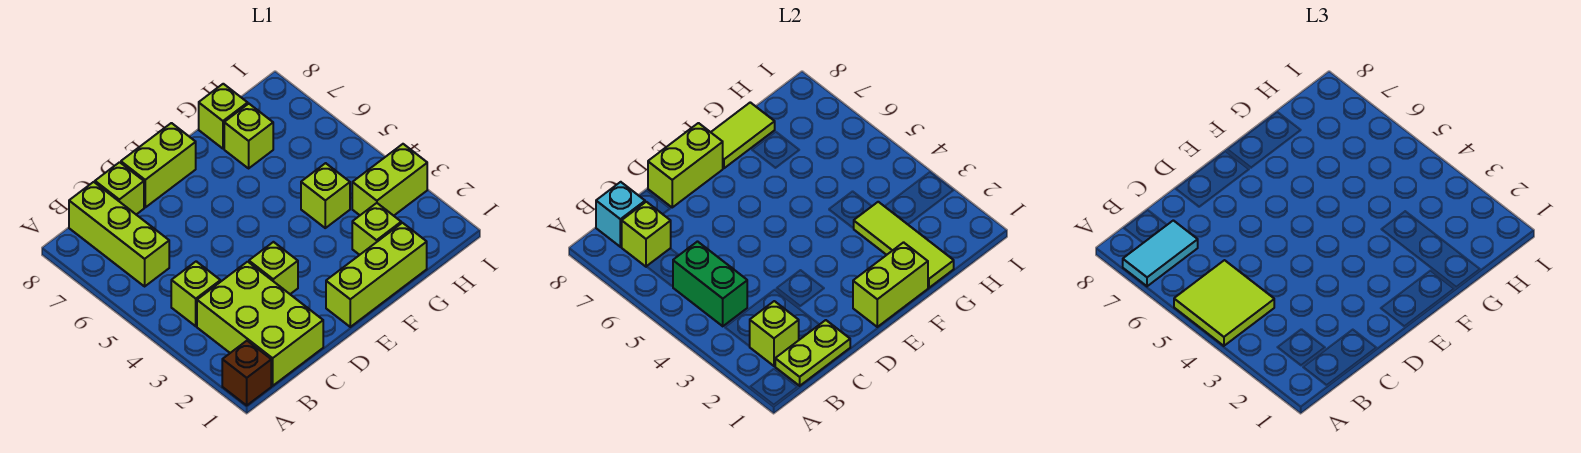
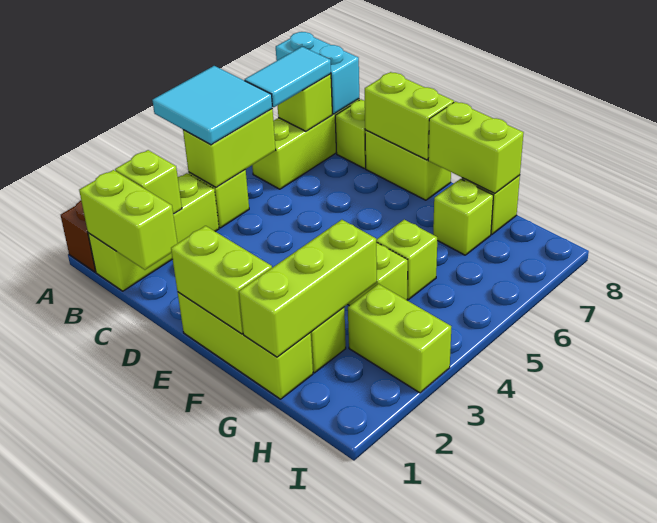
lime tile A4:B5 level 3 -> cyan tile A4:B5 level 3
cyan tile A7:B7 level 3 -> cyan tile B6:B7 level 3
lime brick B1:C3 level 1 -> lime brick B1:B3 level 1
lime plate B1:C1 level 2 -> lime brick B1:C1 level 2
green brick B4:B5 level 2 -> lime brick B4:B5 level 2
cyan brick B8 level 2 -> cyan brick A8:B8 level 2
lime brick D3 level 1 -> lime brick G5 level 1
lime tile F8:G8 level 2 -> lime brick F8:G8 level 2
lime tile G1:G3 level 2 -> lime brick G1:G3 level 2

